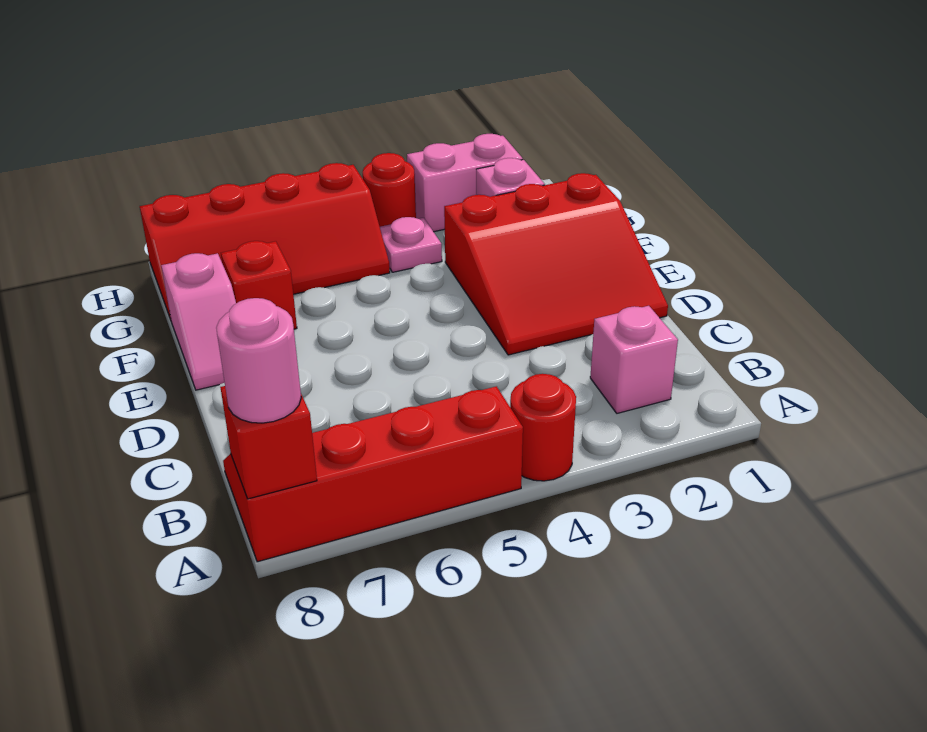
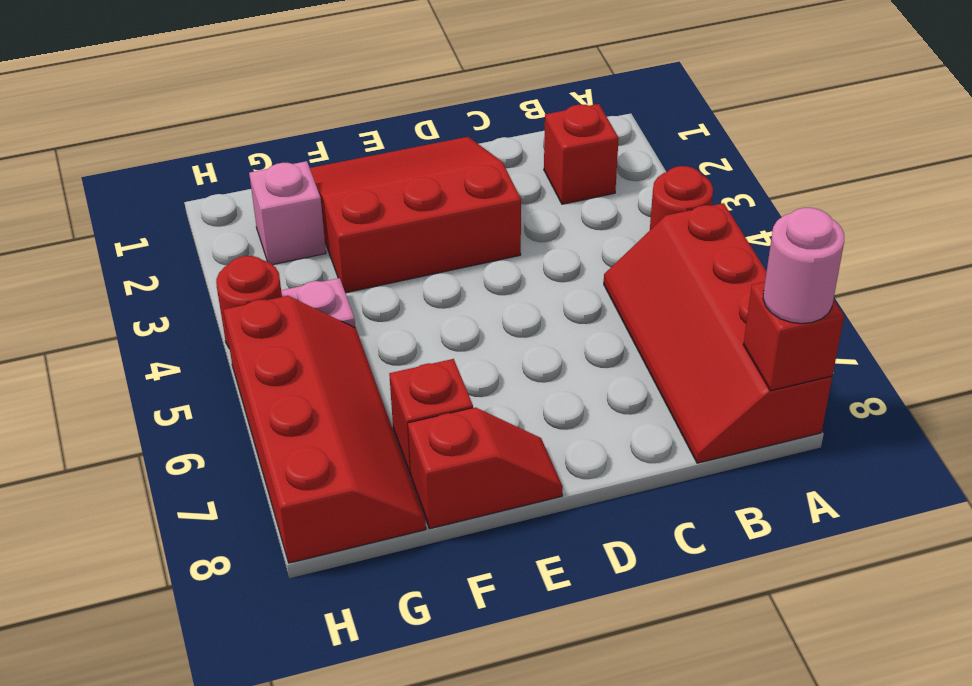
pink brick B2 level 1 -> red brick B2 level 1
red slope D1:F3 level 1 top F -> red slope D1:F3 level 1 top 3
pink slope E8:F8 level 1 top F -> red slope E8:F8 level 1 top F
pink brick H2:H3 level 1 -> none

